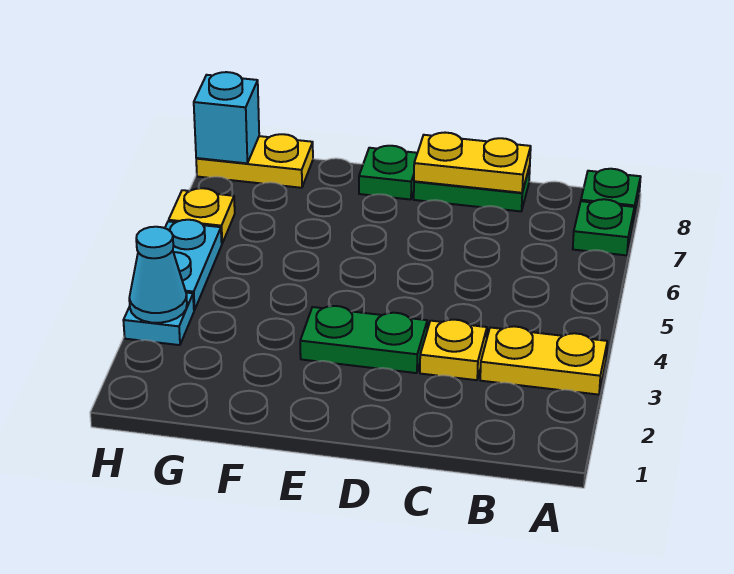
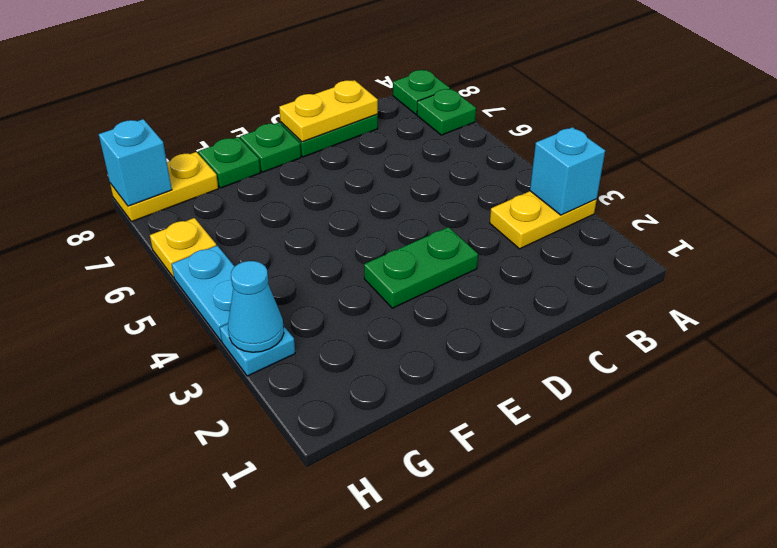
none -> cyan brick A3 level 2
yellow plate C3 level 1 -> none
none -> green plate F8 level 1

